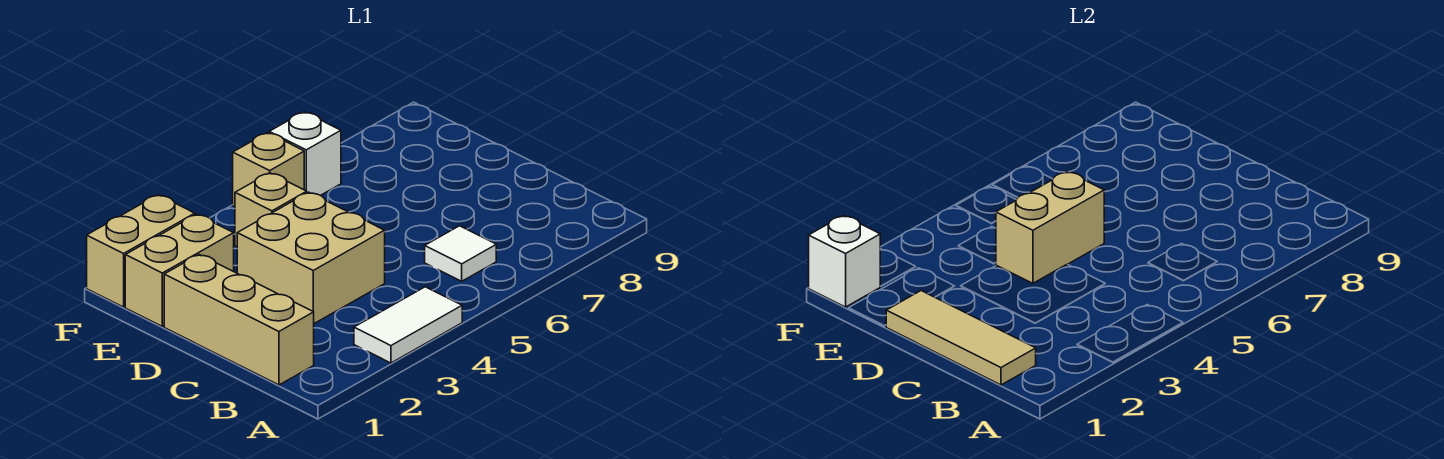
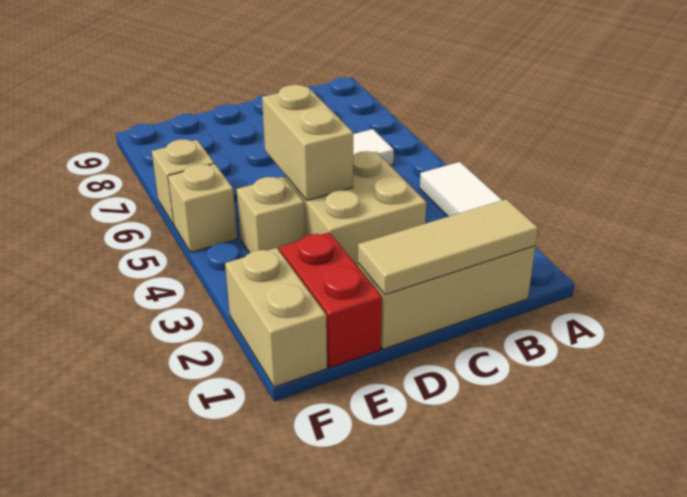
tan brick E1:E2 level 1 -> red brick E1:E2 level 1
white brick F1 level 2 -> none
white brick F6 level 1 -> tan brick F6 level 1

